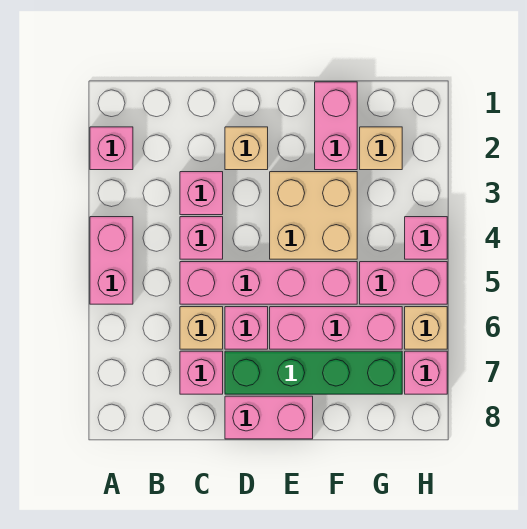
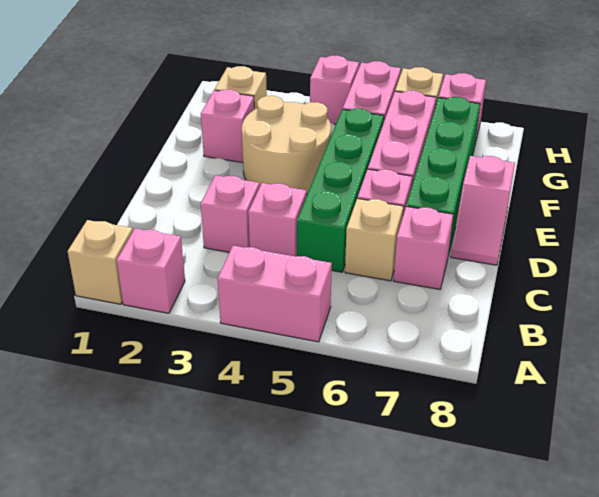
pink brick C5:F5 level 1 -> green brick C5:F5 level 1
tan brick D2 level 1 -> tan brick A1 level 1
pink brick D8:E8 level 1 -> pink slope D8:E8 level 1 top E
tan brick E3:F4 level 1 -> tan round brick E3:F4 level 1
pink brick F1:F2 level 1 -> pink brick F2 level 1

